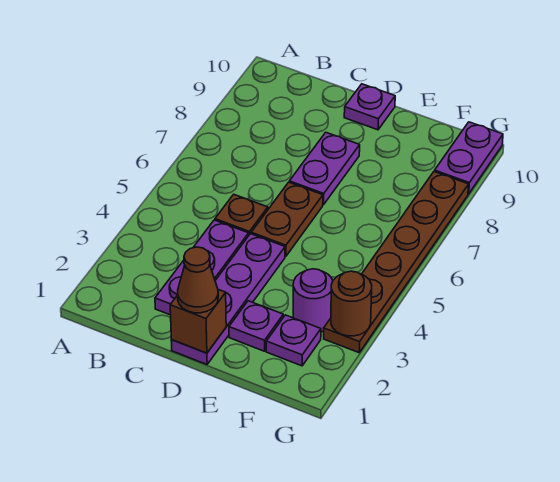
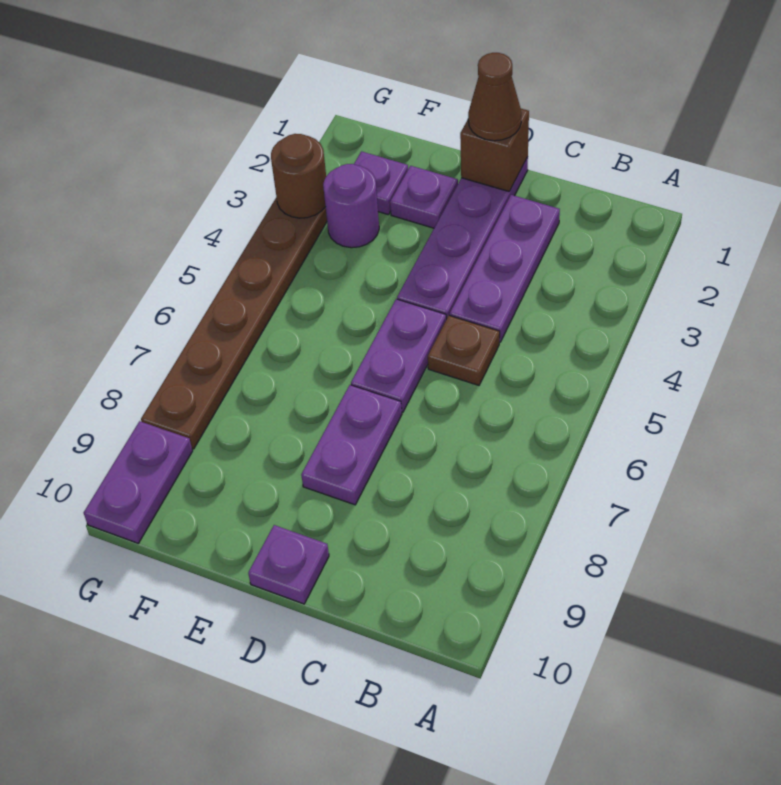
brown plate D5:D6 level 1 -> purple plate D5:D6 level 1

